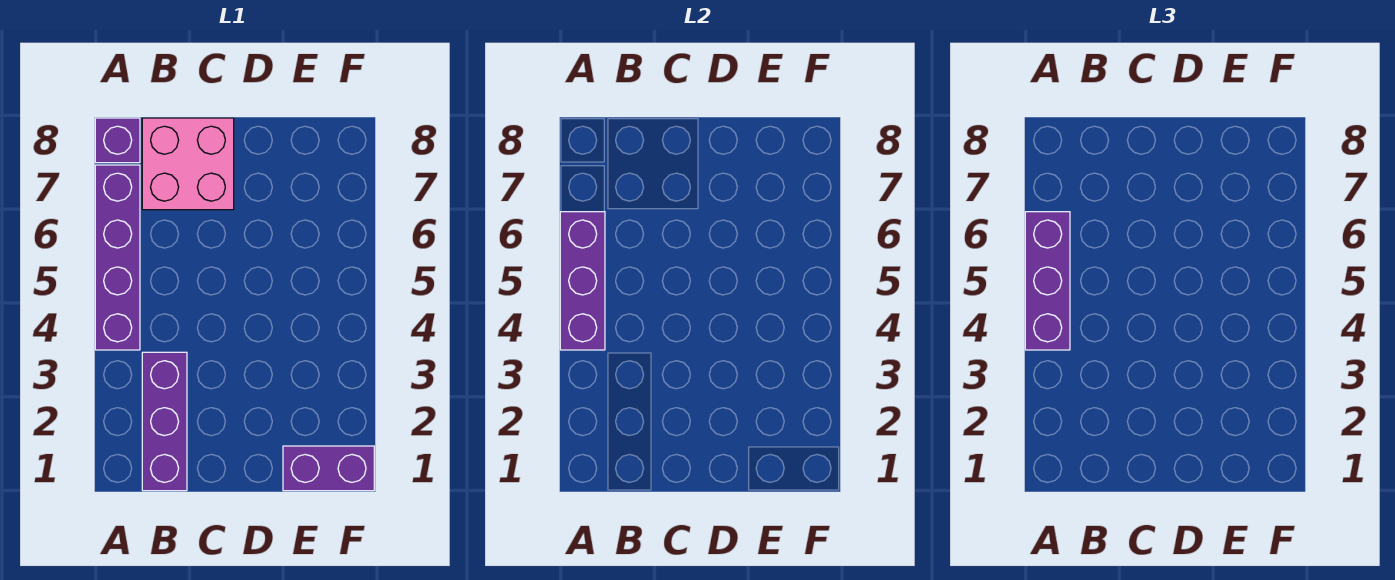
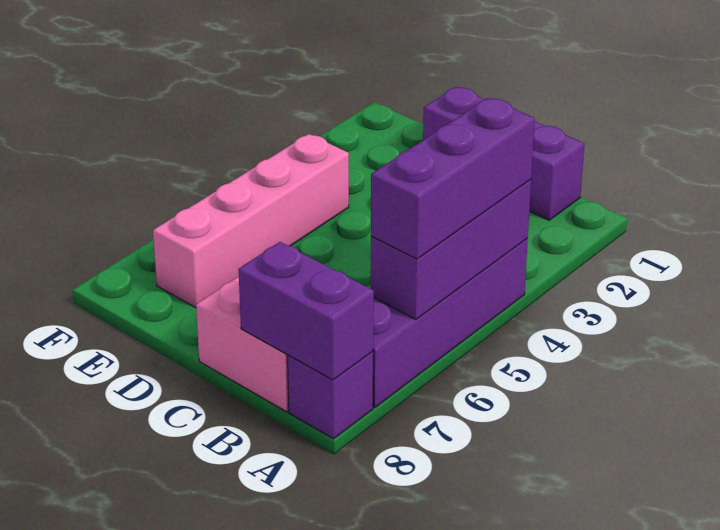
purple brick B1:B3 level 1 -> purple brick B1:D1 level 1
purple brick E1:F1 level 1 -> purple brick A8:B8 level 2
none -> pink brick E4:E7 level 1

